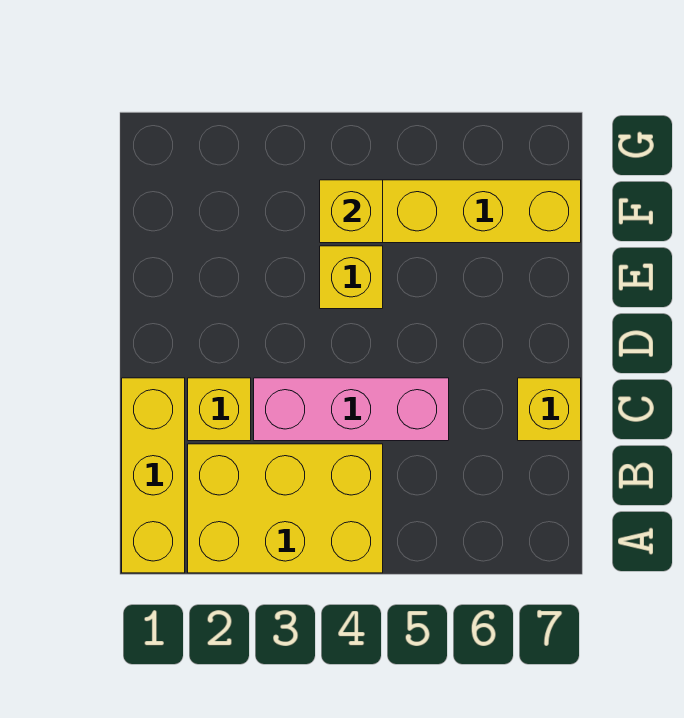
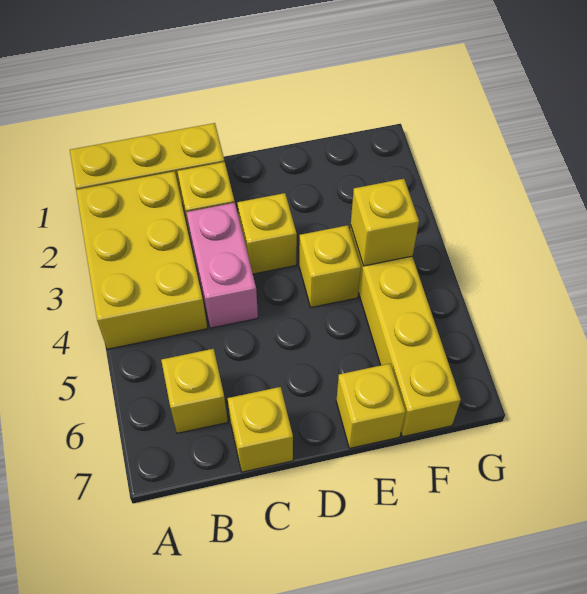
none -> yellow brick B6 level 1
pink brick C3:C5 level 1 -> pink brick C3:C4 level 1
none -> yellow brick D3 level 1
none -> yellow brick E7 level 1

